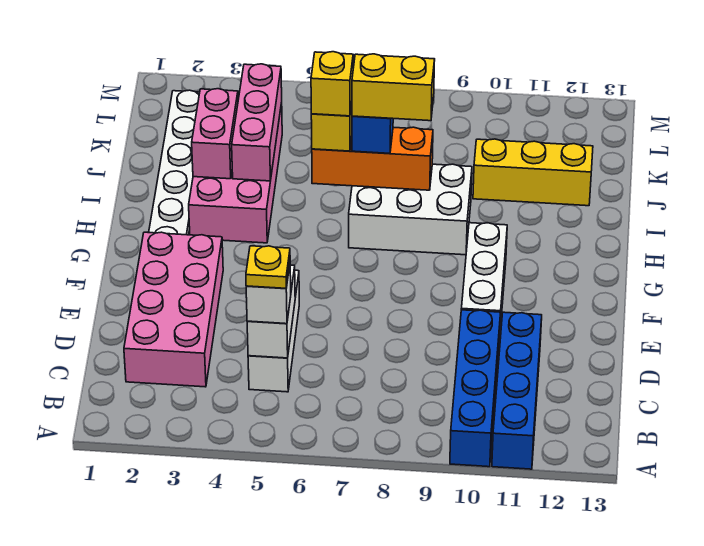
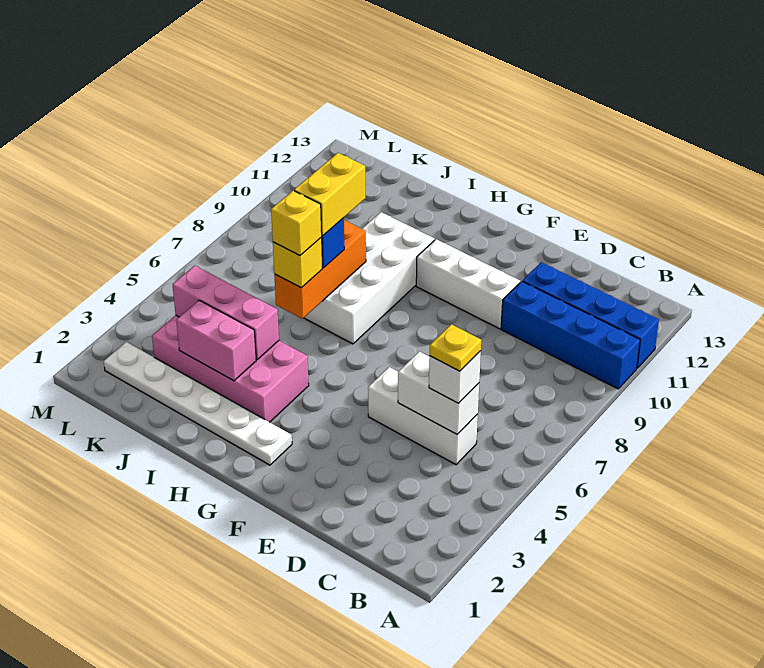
pink brick C2:F3 level 1 -> none
white brick H7:I9 level 1 -> white brick H7:I10 level 1
yellow brick J10:J12 level 1 -> none

